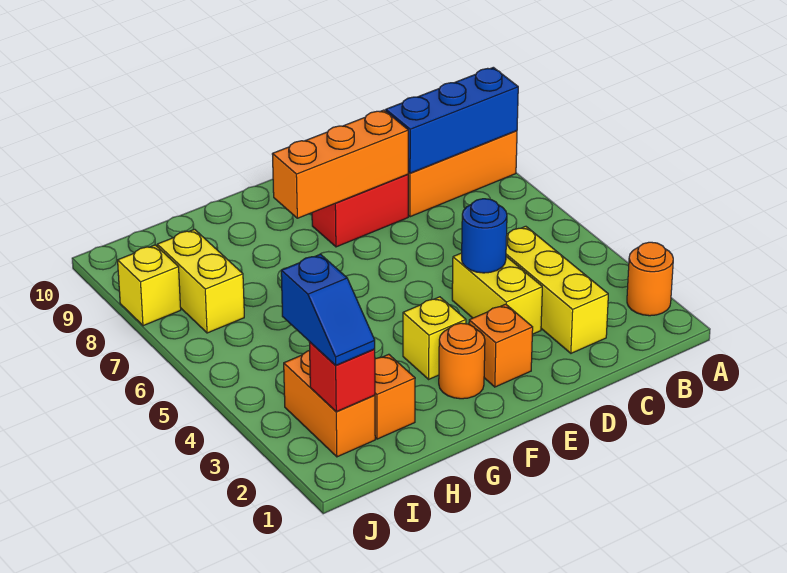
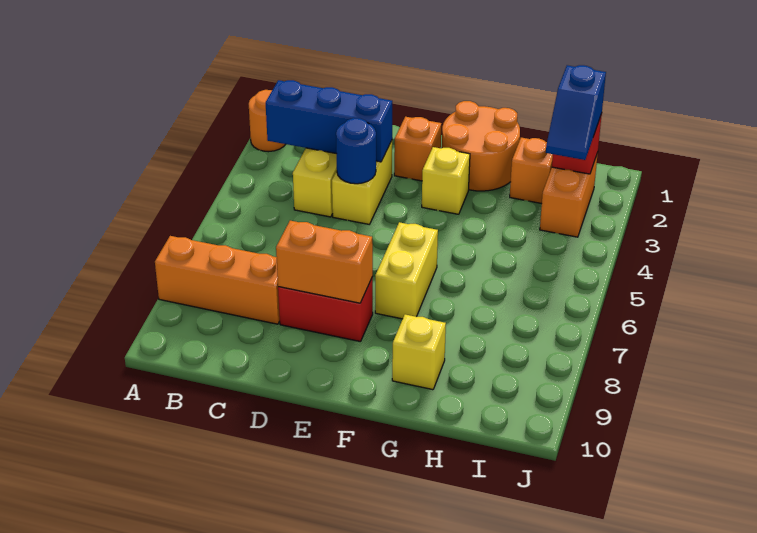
blue brick A8:C8 level 2 -> blue brick B3:D3 level 2
orange brick D8:F8 level 2 -> orange brick D8:E8 level 2
orange round brick F2 level 1 -> orange round brick F1:G2 level 1
blue slope I2:I3 level 3 top 3 -> blue slope I2:I3 level 3 top 2
yellow brick I7:I8 level 1 -> yellow brick F6:F7 level 1
yellow brick J8 level 1 -> yellow brick G9 level 1

